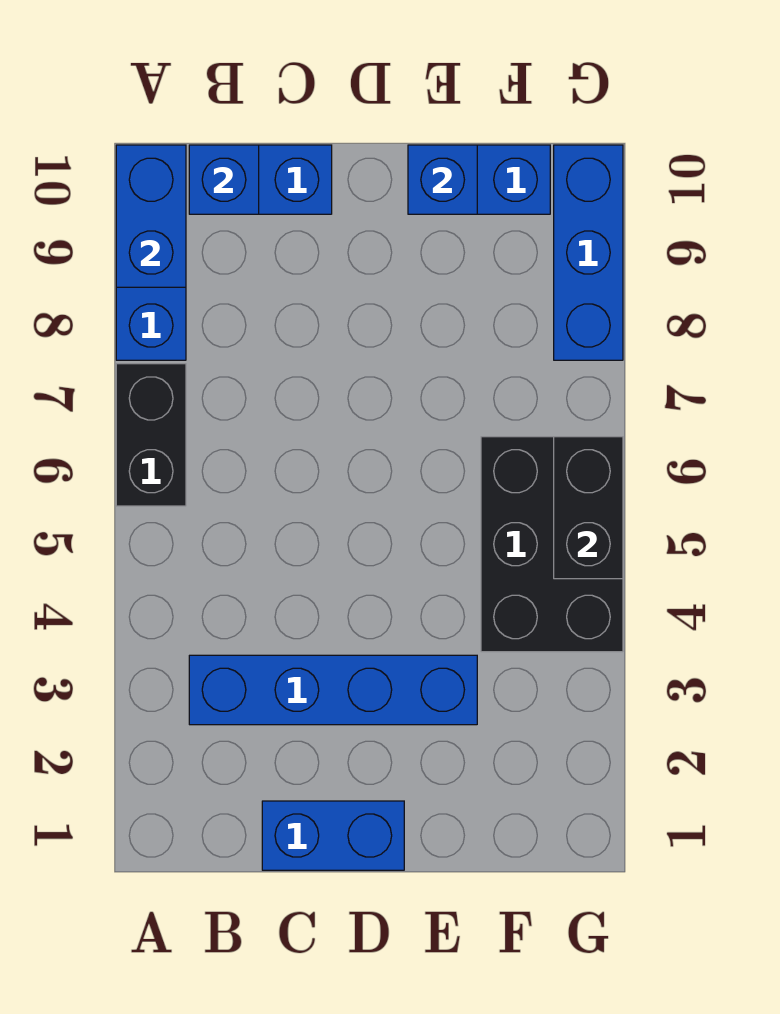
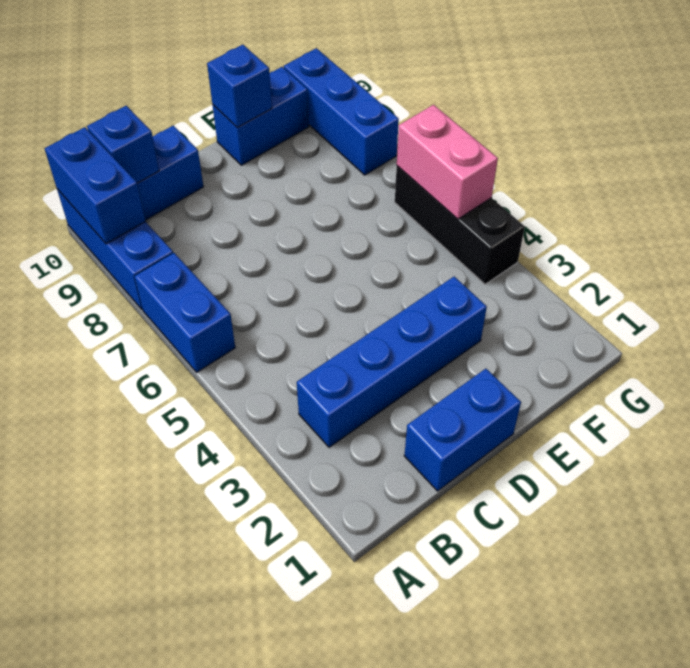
black brick A6:A7 level 1 -> blue brick A6:A7 level 1
black brick F4:G6 level 1 -> black brick G4:G6 level 1
black brick G5:G6 level 2 -> pink brick G5:G6 level 2

